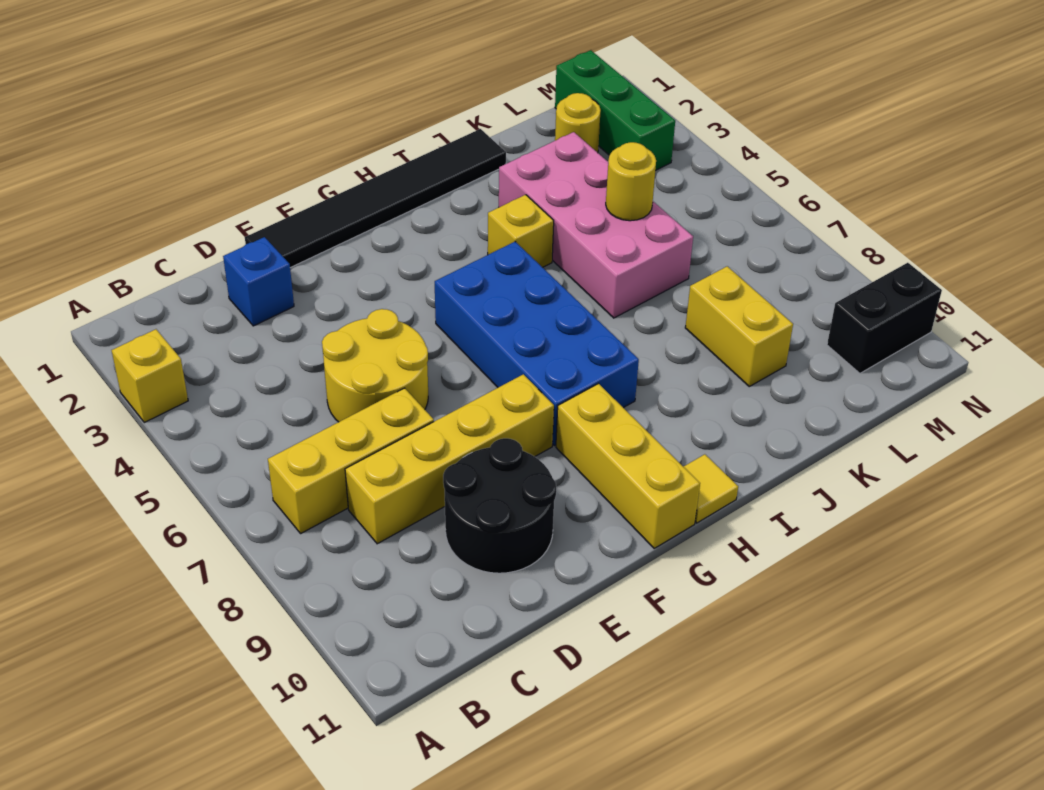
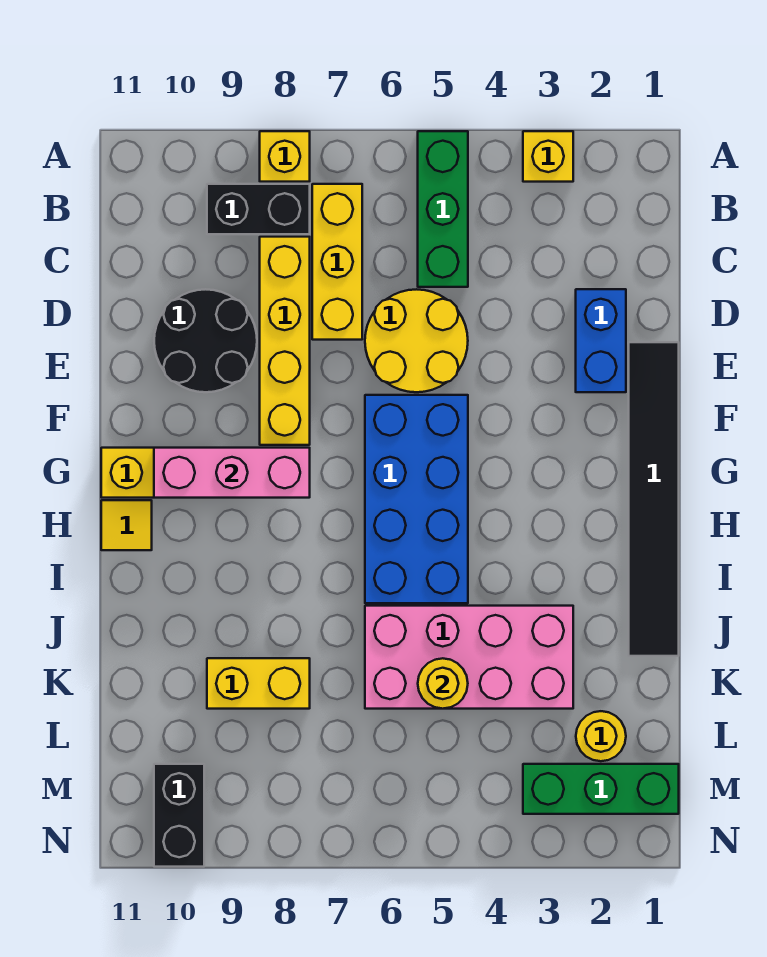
none -> green brick A5:C5 level 1
none -> black brick B8:B9 level 1
blue brick D2 level 1 -> blue brick D2:E2 level 1
blue brick G5:H8 level 1 -> blue brick F5:I6 level 1
none -> pink brick G8:G10 level 2
yellow brick I4 level 1 -> yellow brick A8 level 1

